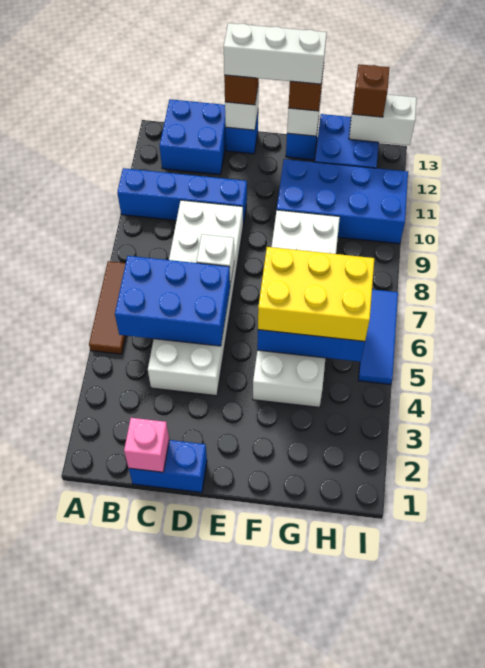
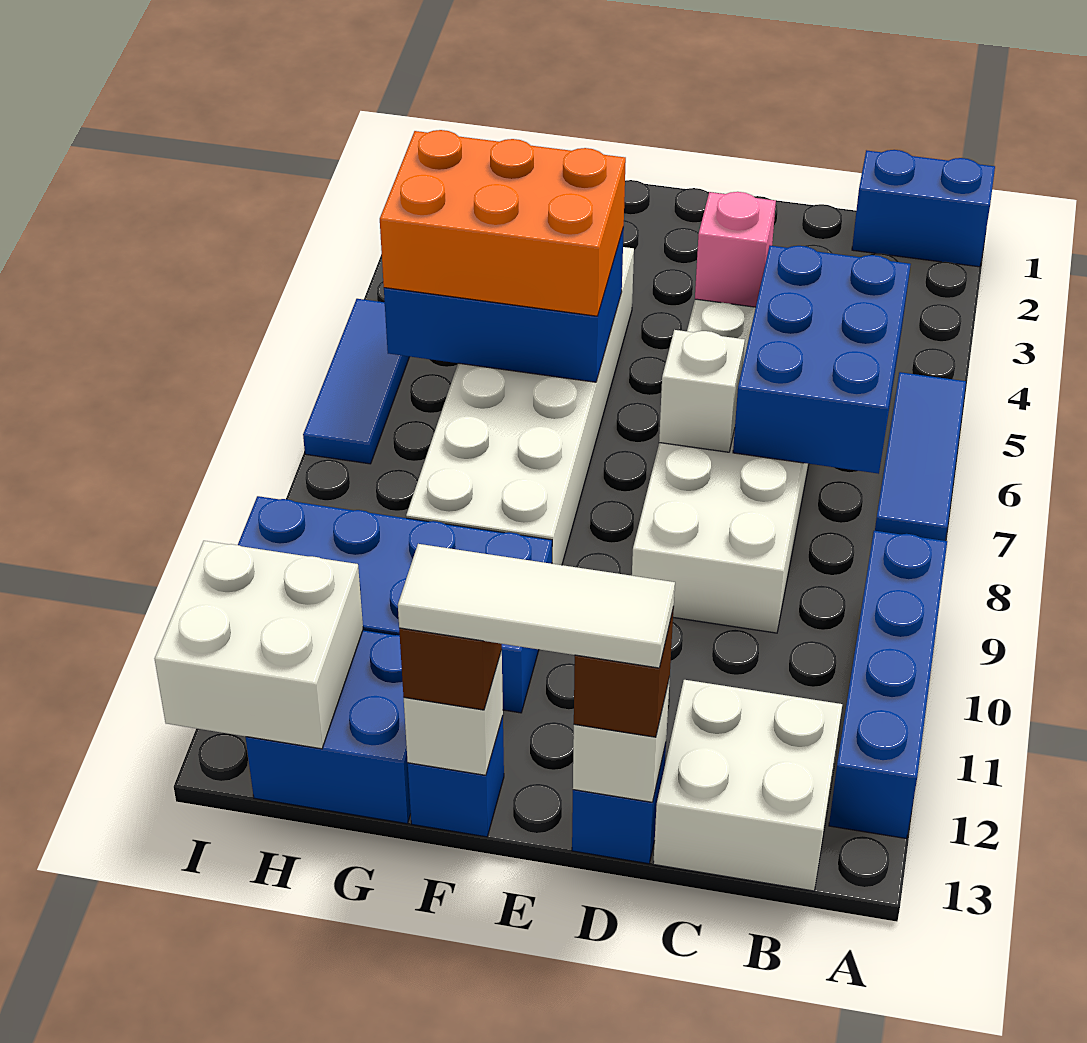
brown tile A5:A7 level 1 -> blue tile A5:A7 level 1
blue brick A10:D10 level 1 -> blue brick A9:A12 level 1
blue brick B5:D6 level 2 -> blue brick B5:C7 level 2
blue brick B12:C13 level 1 -> white brick B12:C13 level 1
blue brick C1:D1 level 1 -> blue brick A1:B1 level 1
pink brick C1 level 2 -> pink brick D4 level 2
white brick D13:F13 level 4 -> white tile D13:F13 level 4
yellow brick F5:H6 level 3 -> orange brick F5:H6 level 3
white brick H13:I13 level 2 -> white brick H12:I13 level 2
brown brick H13 level 3 -> none

